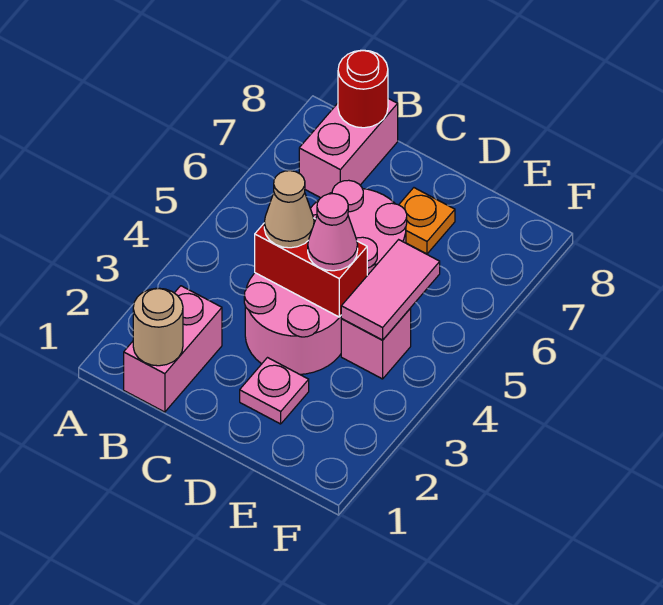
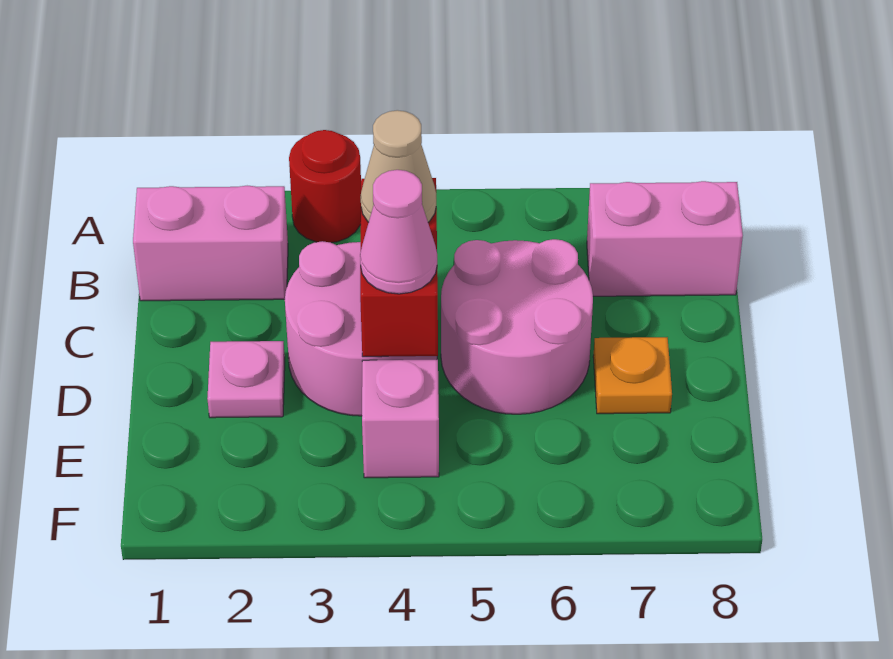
tan round brick B1 level 2 -> none
red round brick B8 level 2 -> red round brick A3 level 1
pink tile E4:E5 level 2 -> none

